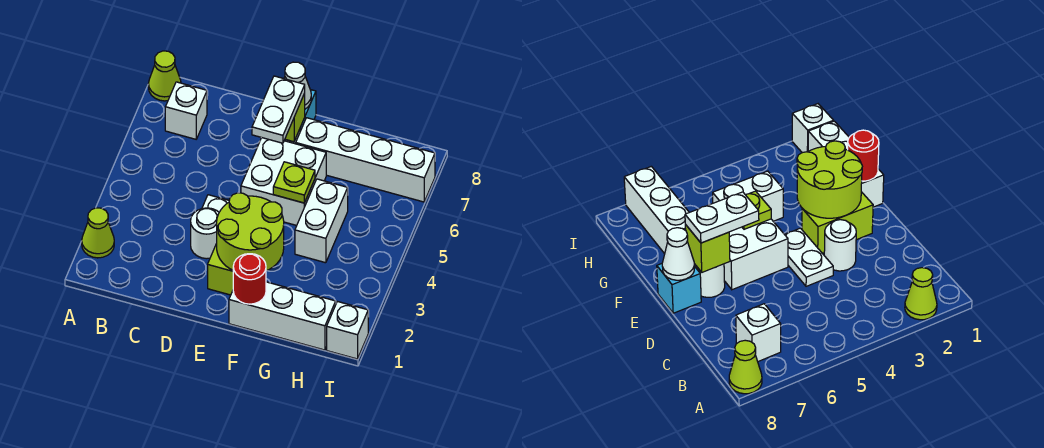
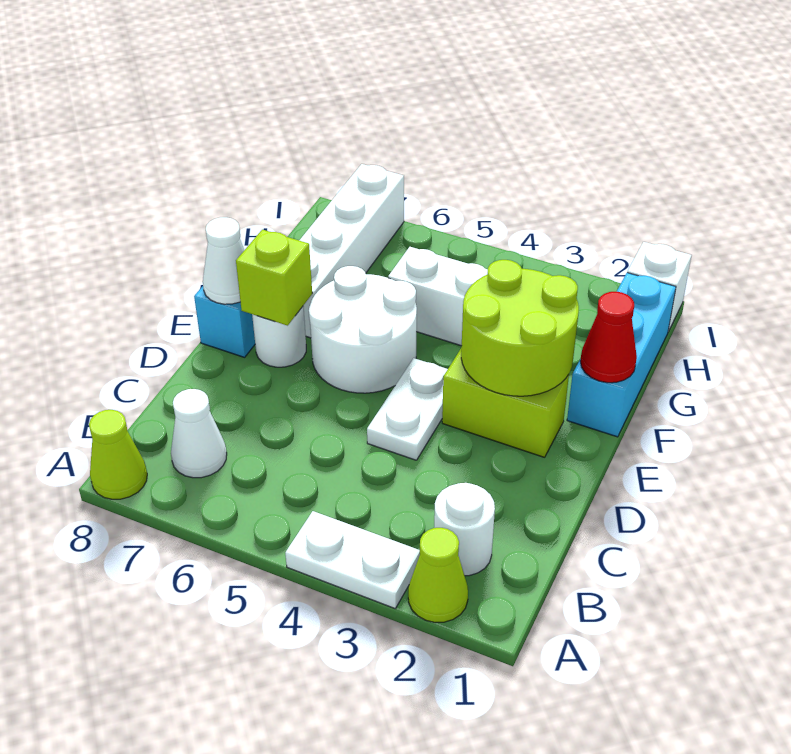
white brick B7 level 1 -> white cone B7 level 1
white round brick D3 level 1 -> white round brick B2 level 1
white brick E5:F6 level 1 -> white round brick E5:F6 level 1
white plate E6:E7 level 3 -> white plate A3:A4 level 1
white brick F1:H1 level 1 -> cyan brick F1:H1 level 1
red round brick F1 level 2 -> red cone F1 level 2
lime plate F5 level 2 -> none

